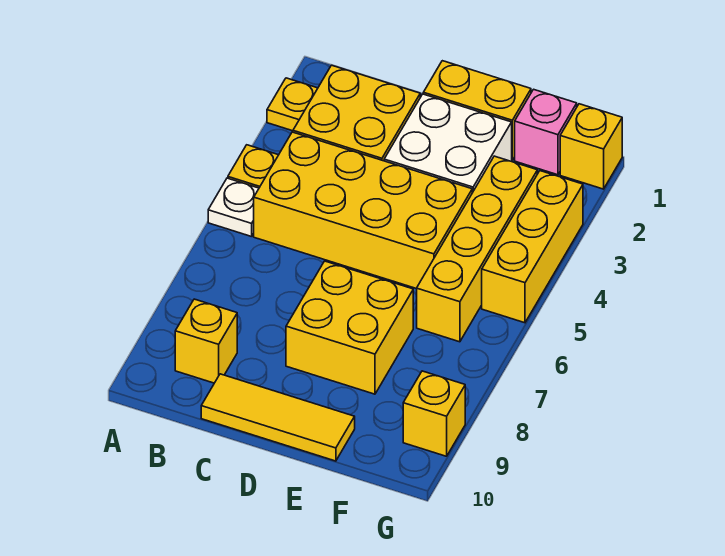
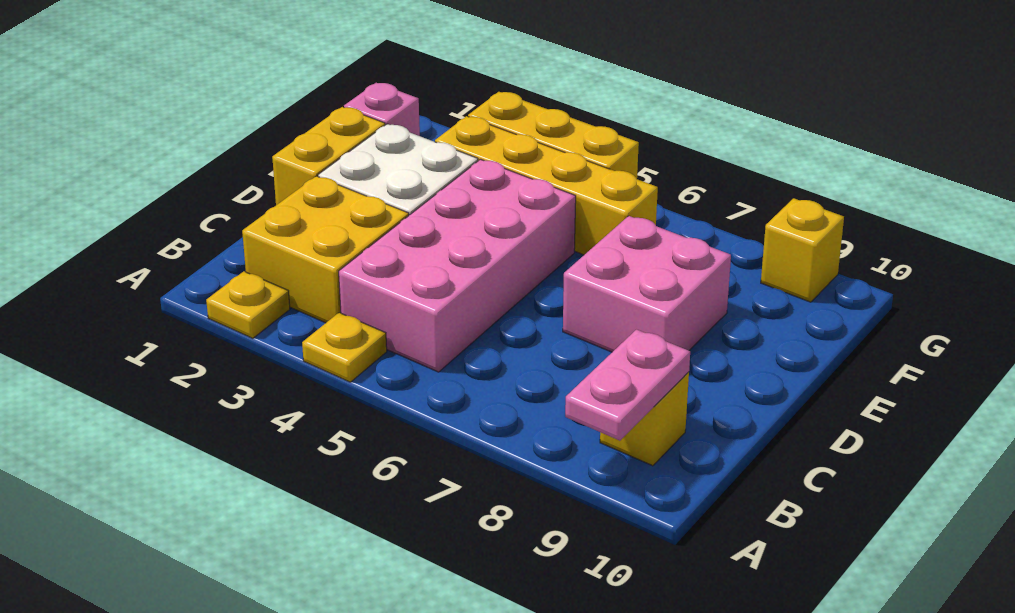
white plate A5 level 1 -> none
none -> pink plate A9:B9 level 2
yellow brick B4:E5 level 1 -> pink brick B4:E5 level 1
yellow tile C10:E10 level 1 -> none
yellow brick D7:E8 level 1 -> pink brick D7:E8 level 1
yellow brick G1 level 1 -> none

